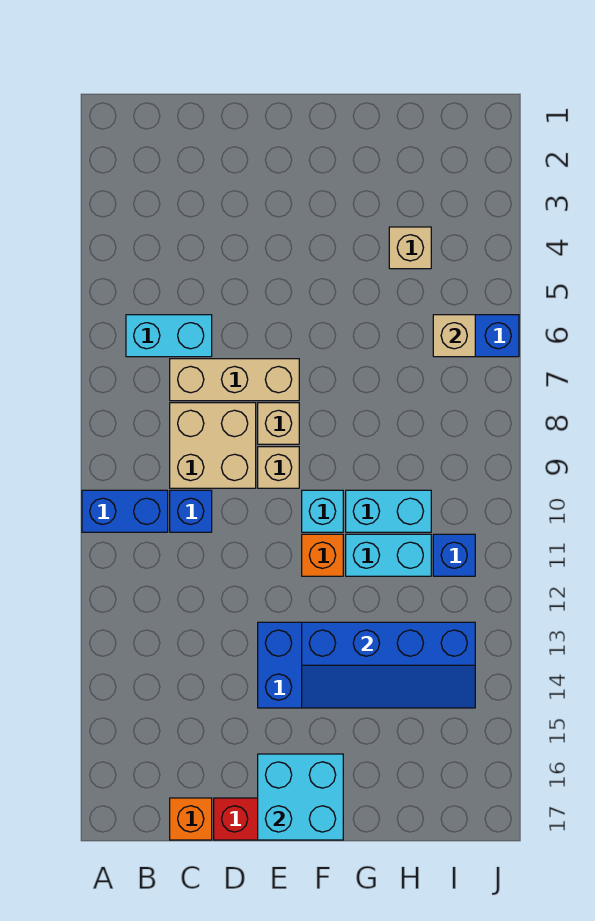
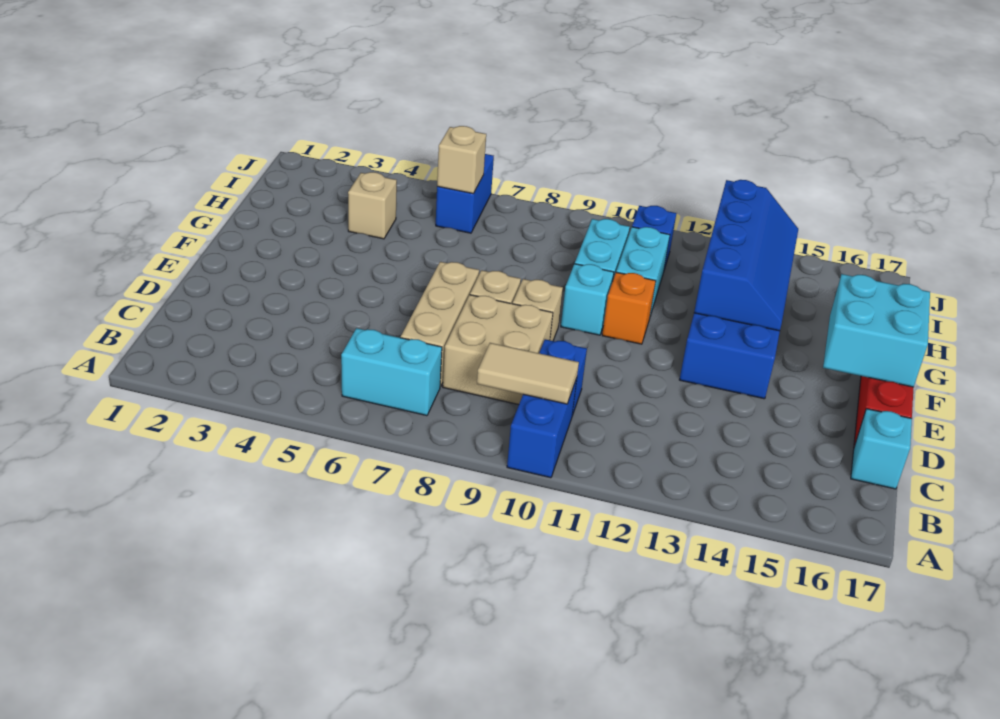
cyan brick B6:C6 level 1 -> cyan brick B6:B7 level 1
none -> tan tile B9:B10 level 2
orange brick C17 level 1 -> cyan brick C17 level 1

